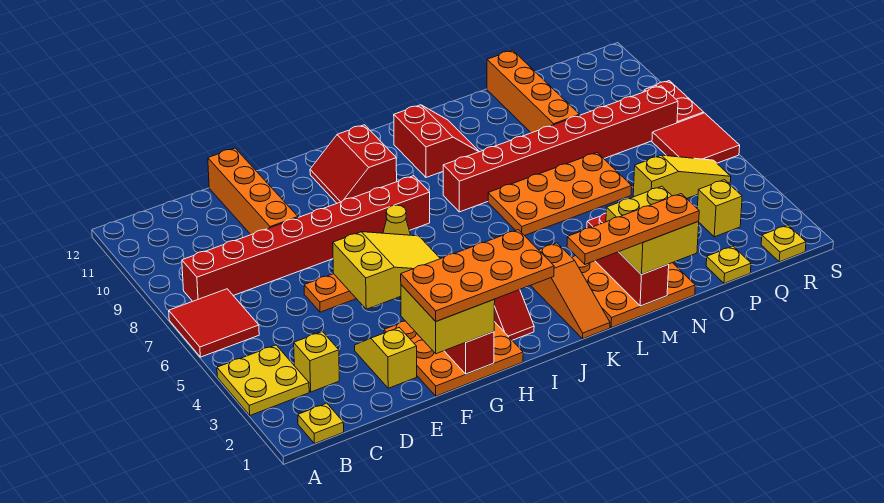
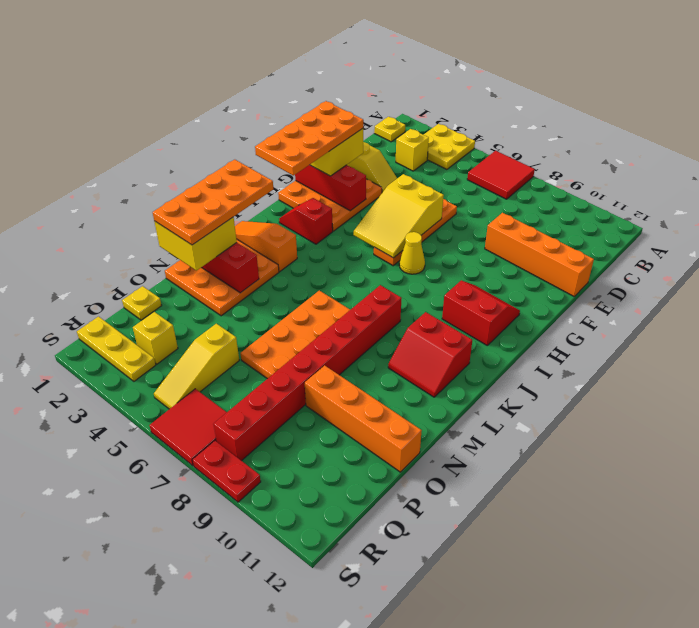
red brick B8:I8 level 1 -> none
orange plate K1:N1 level 4 -> orange plate K1:N2 level 4
yellow plate R1 level 1 -> yellow plate R1:R3 level 1

